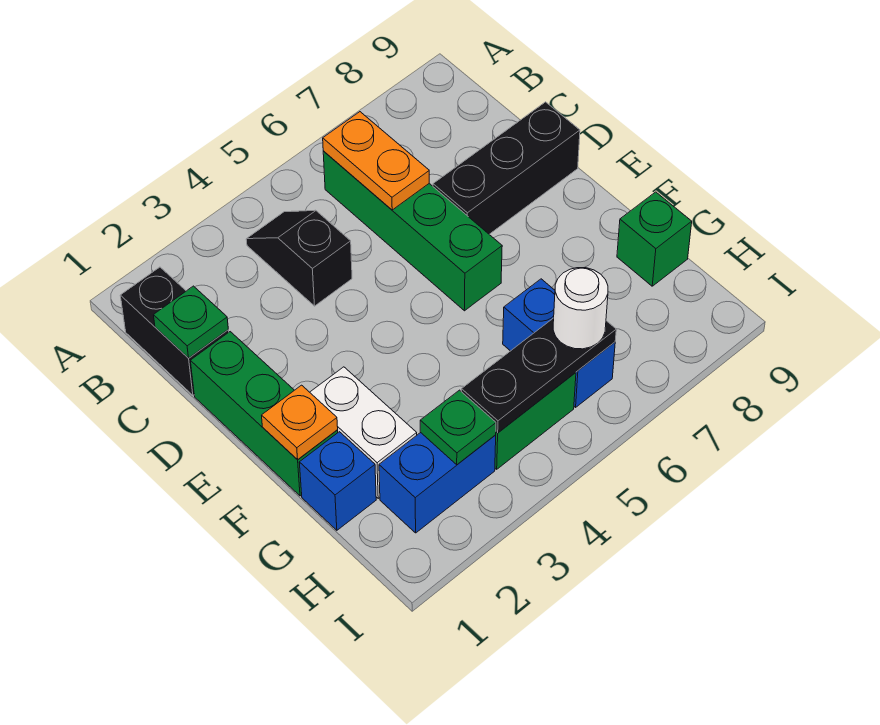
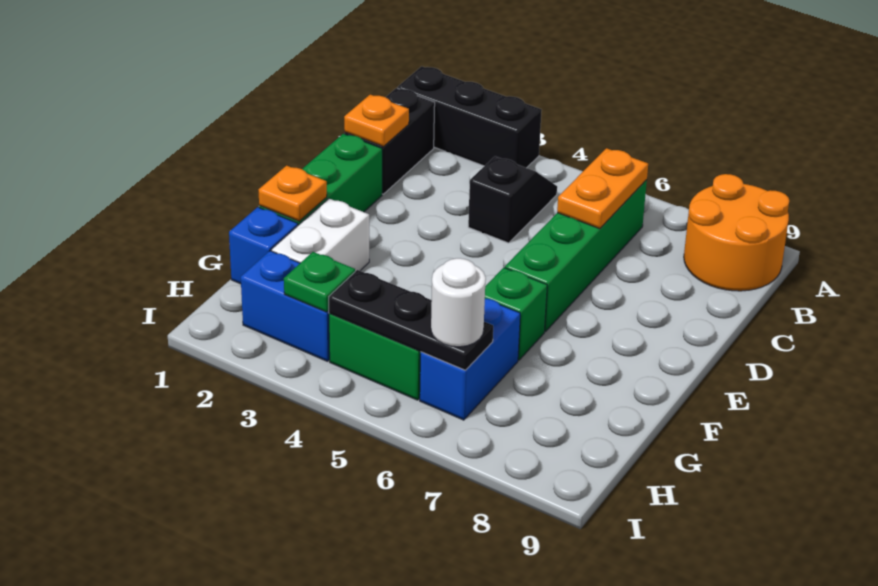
none -> orange round brick A8:B9 level 1
green plate C1 level 2 -> orange plate C1 level 2
black brick D7:D9 level 1 -> black brick A1:A3 level 1
green brick G9 level 1 -> green brick F6 level 1

